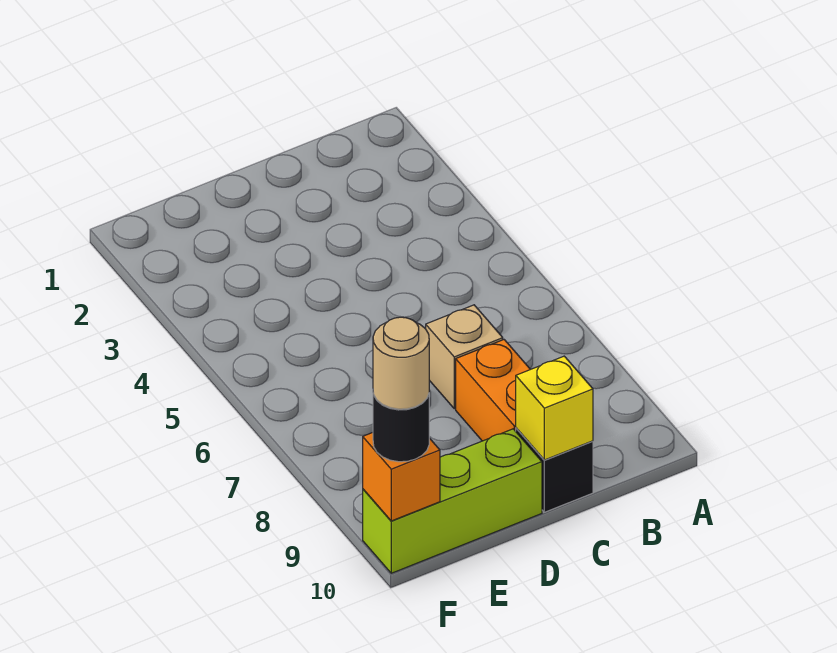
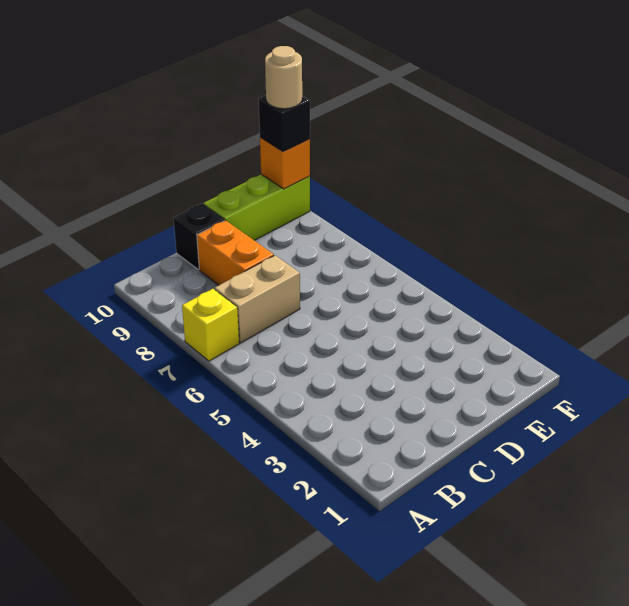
tan brick C7 level 1 -> tan brick B7:C7 level 1
yellow brick C10 level 2 -> yellow brick A7 level 1
black round brick F10 level 3 -> black brick F10 level 3

